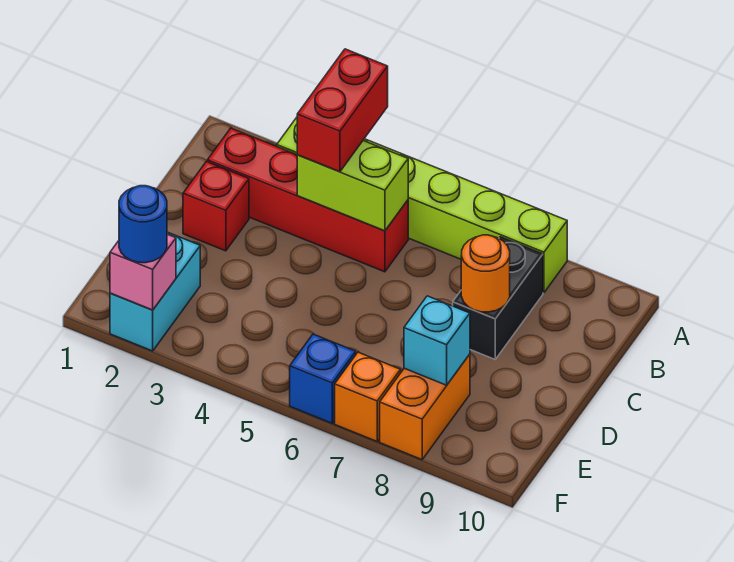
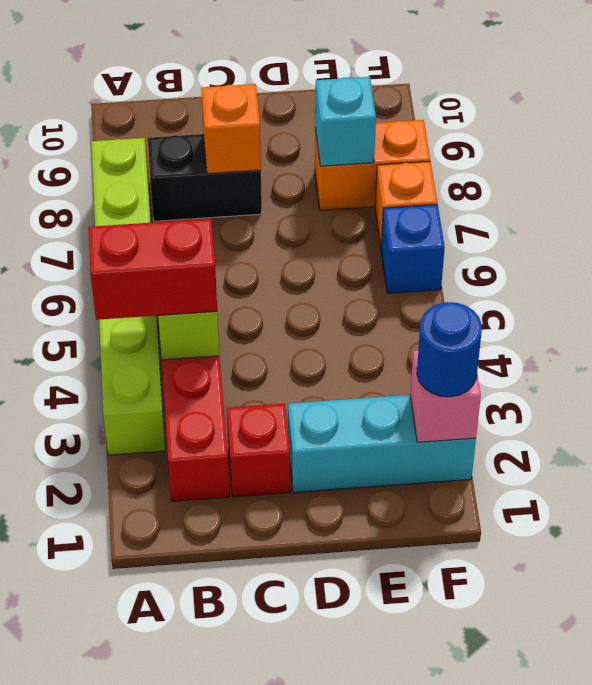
orange round brick C8 level 2 -> orange brick C8 level 2
cyan brick E2:F2 level 1 -> cyan brick D2:F2 level 1

